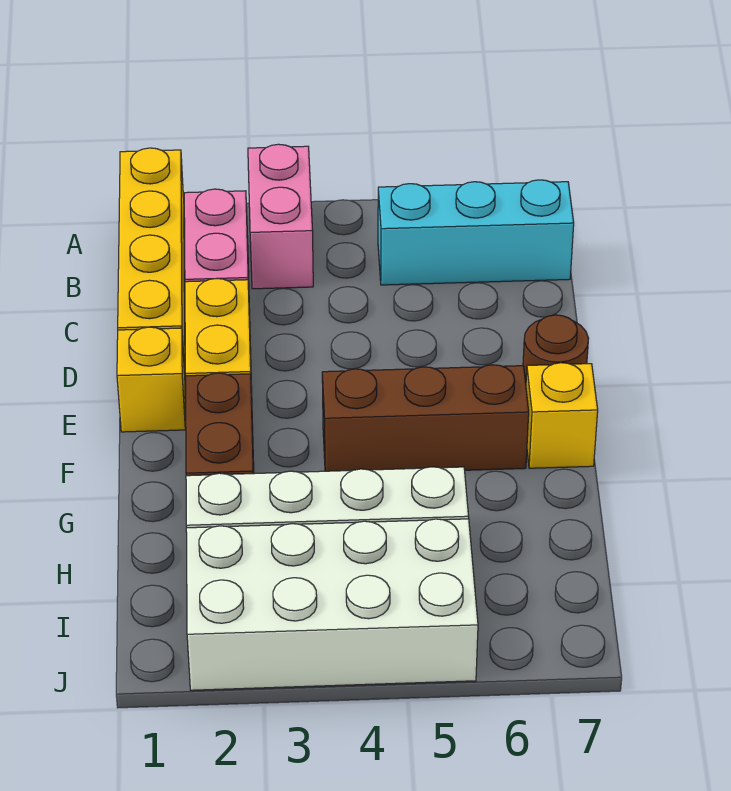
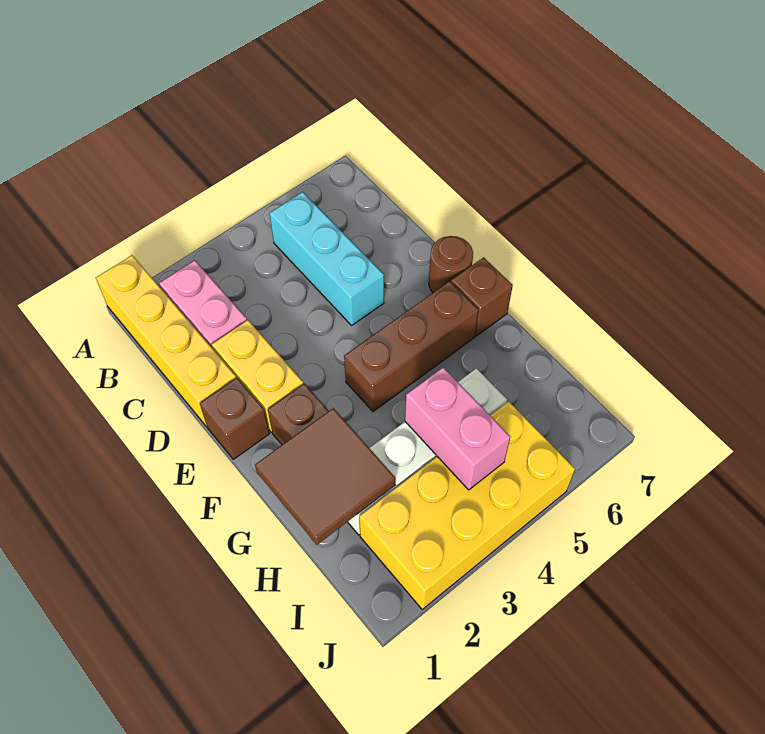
pink brick A3:B3 level 1 -> pink brick H4:I4 level 2
cyan brick B5:B7 level 1 -> cyan brick B5:D5 level 1
yellow brick E1 level 1 -> brown brick E1 level 1
yellow brick F7 level 1 -> brown brick F7 level 1
none -> brown tile G1:H2 level 2
white brick I2:J5 level 1 -> yellow brick I2:J5 level 1

